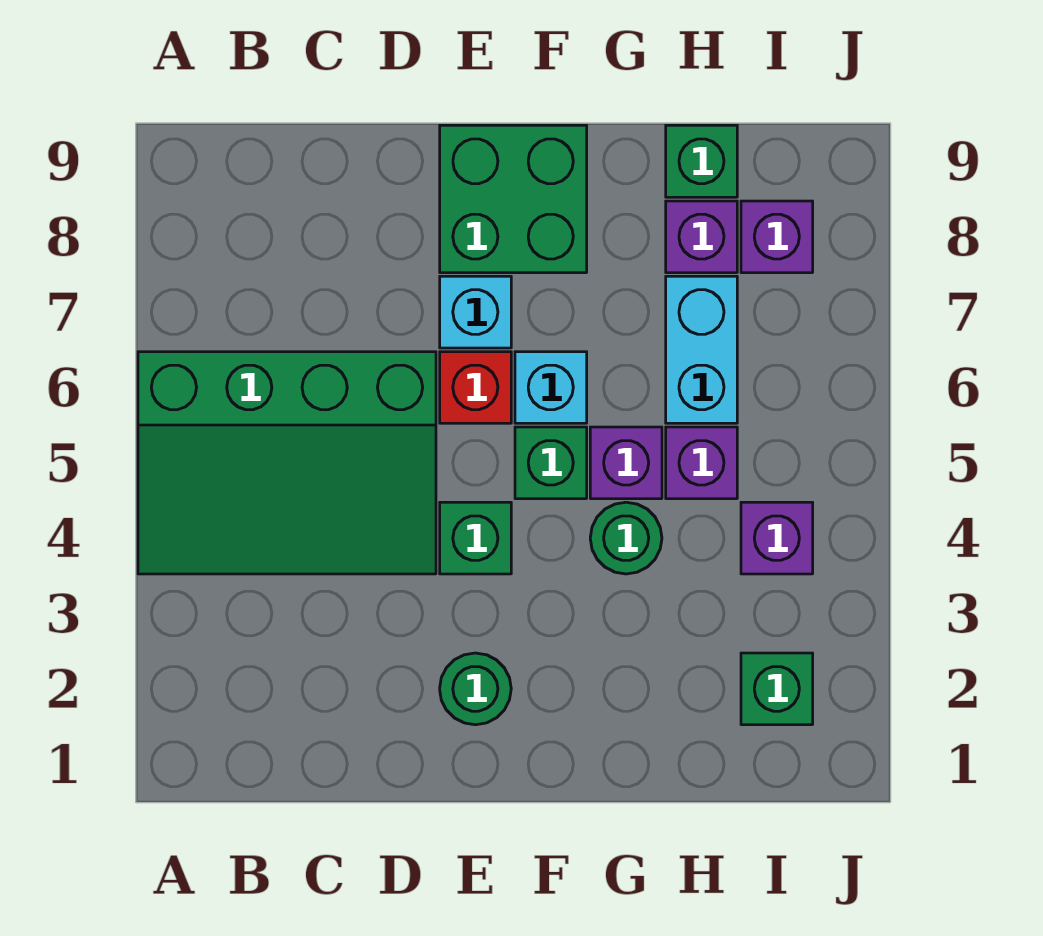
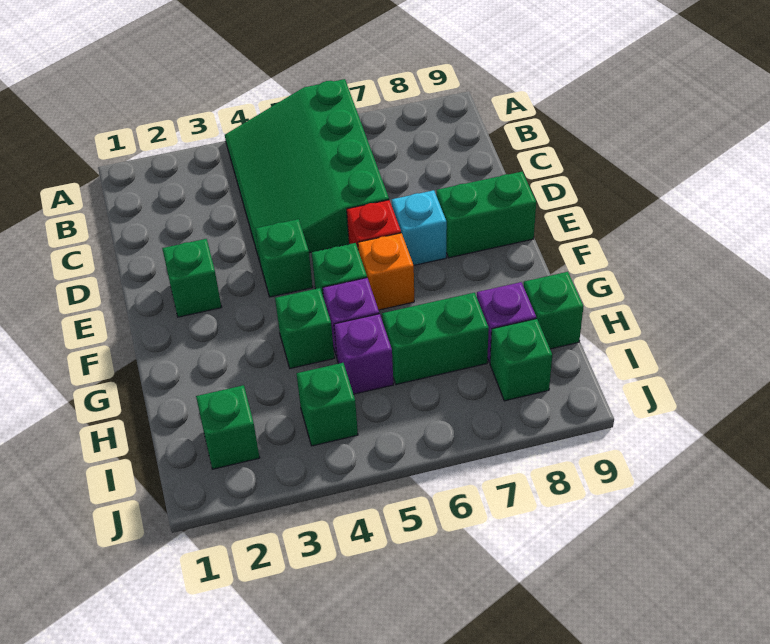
green round brick E2 level 1 -> green brick E2 level 1
green brick E8:F9 level 1 -> green brick E8:E9 level 1
cyan brick F6 level 1 -> orange brick F6 level 1
green round brick G4 level 1 -> green brick G4 level 1
cyan brick H6:H7 level 1 -> green brick H6:H7 level 1
purple brick I4 level 1 -> green brick I4 level 1
purple brick I8 level 1 -> green brick I8 level 1

